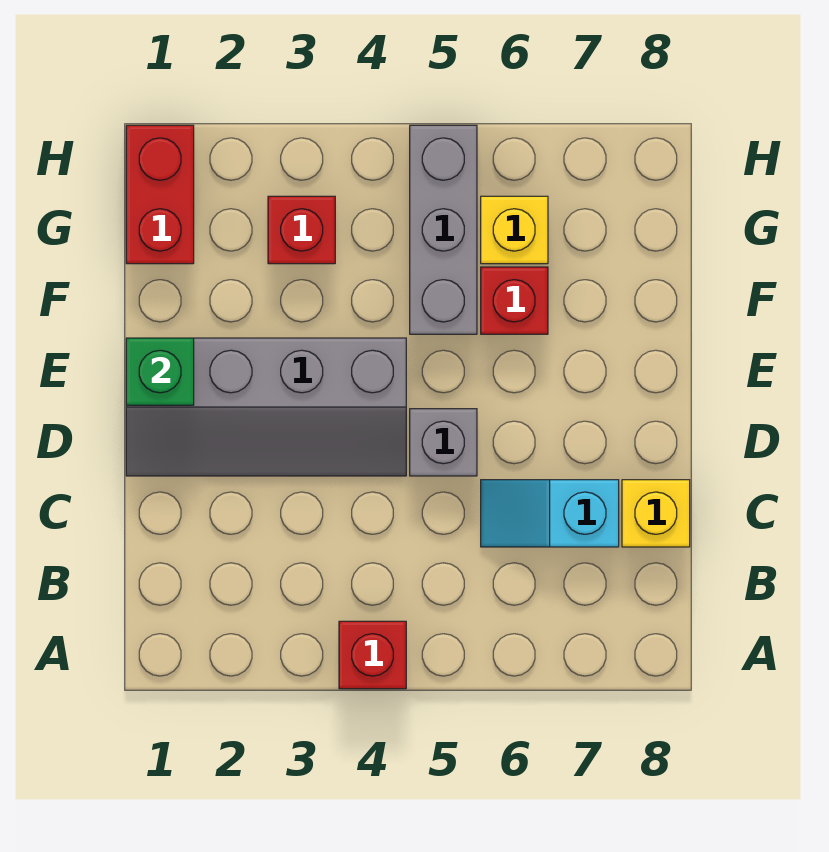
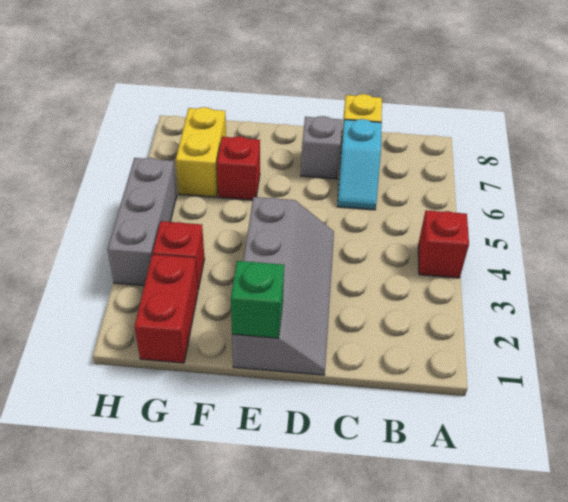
grey brick D5 level 1 -> grey brick D7 level 1
grey brick F5:H5 level 1 -> grey brick H3:H5 level 1
red brick G1:H1 level 1 -> red brick G1:G2 level 1
yellow brick G6 level 1 -> yellow brick G6:G7 level 1

